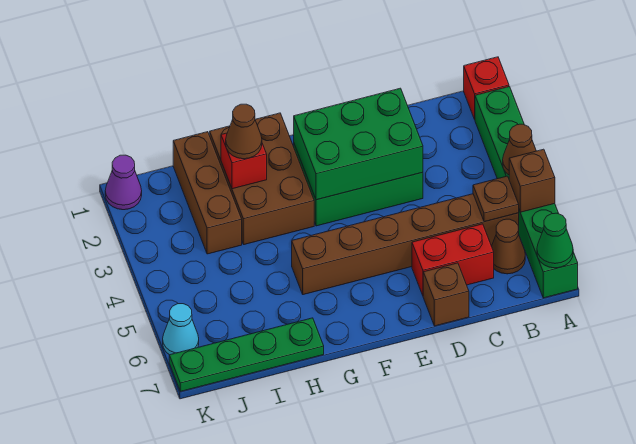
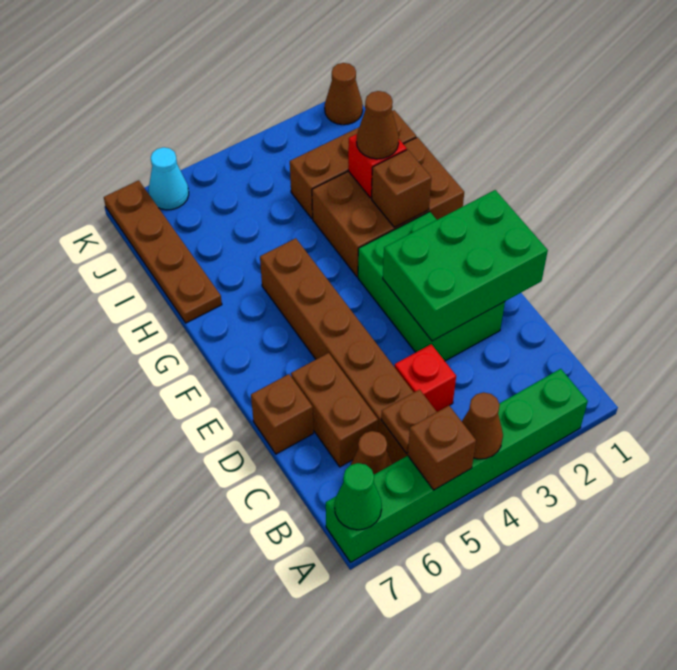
red brick A1 level 1 -> red brick C4 level 1
red brick C6:D6 level 1 -> brown brick C6:D6 level 1
green brick D2:F3 level 2 -> green brick D1:E3 level 2
none -> brown brick G2 level 2
green plate H7:K7 level 1 -> brown plate H7:K7 level 1
purple cone K1 level 1 -> brown cone K1 level 1

